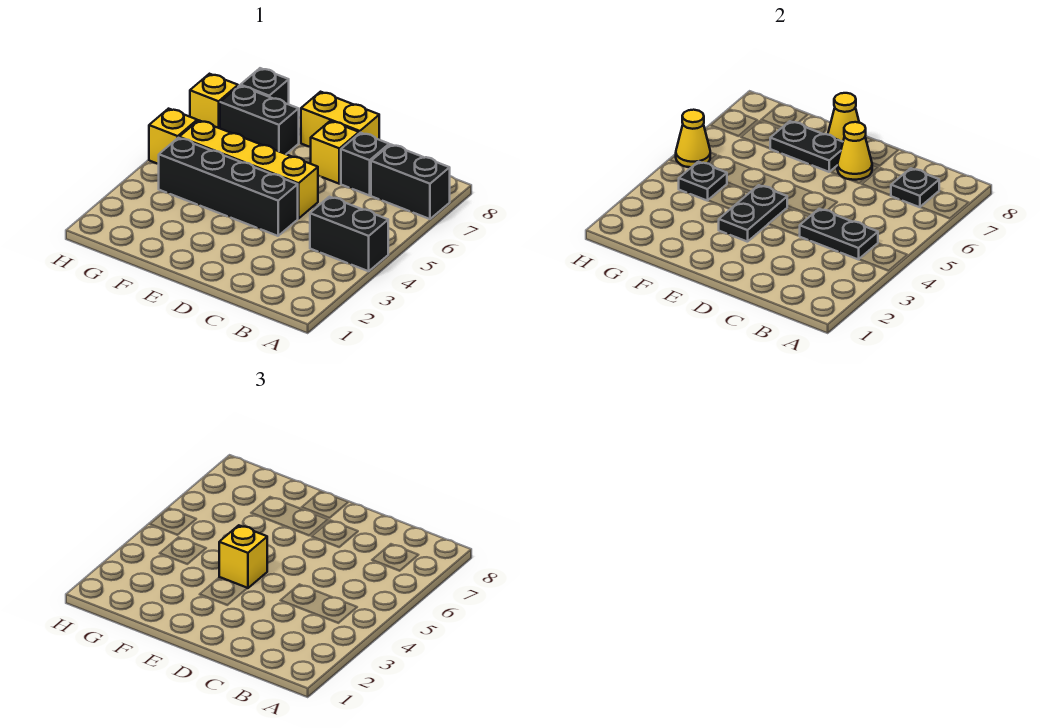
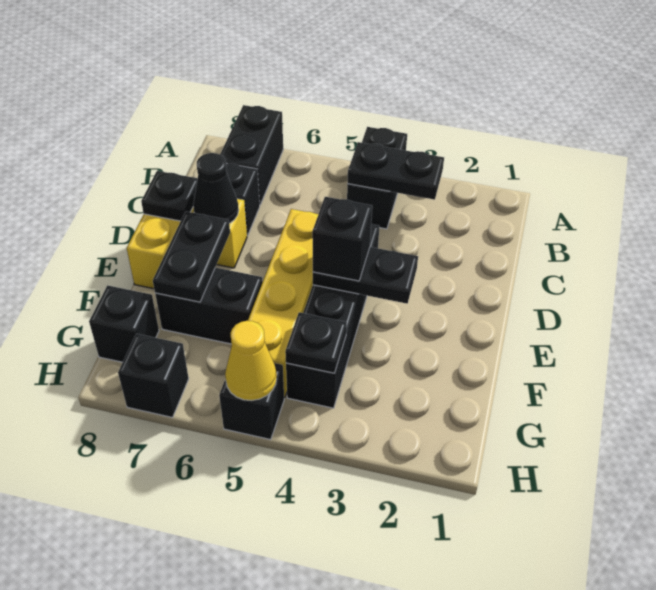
black plate B4:C4 level 2 -> black plate B3:B4 level 2
black plate B7 level 2 -> black plate D8 level 2
yellow cone D7 level 2 -> black cone D7 level 2
yellow brick E4 level 3 -> black brick E4 level 3
yellow cone E8 level 2 -> none
black brick F7:G7 level 1 -> black brick F6:F7 level 1
yellow brick H5 level 1 -> black brick H5 level 1
yellow brick H7 level 1 -> black brick H7 level 1

